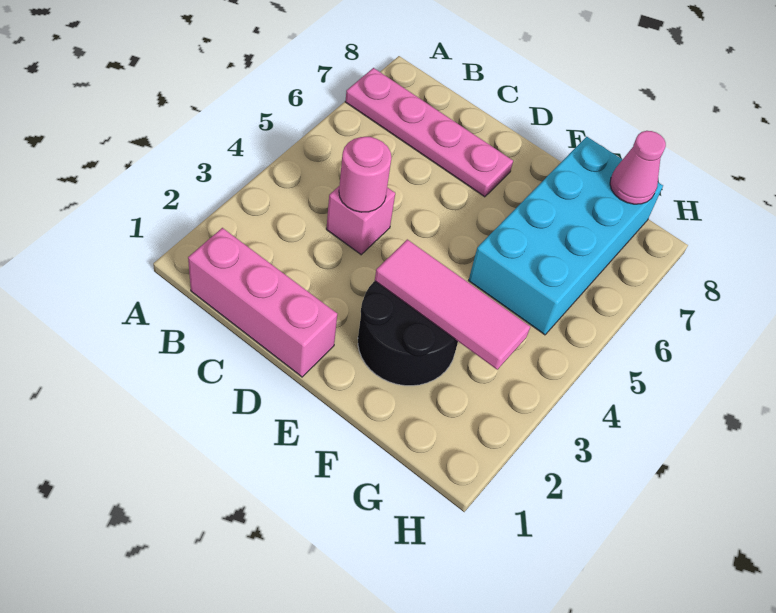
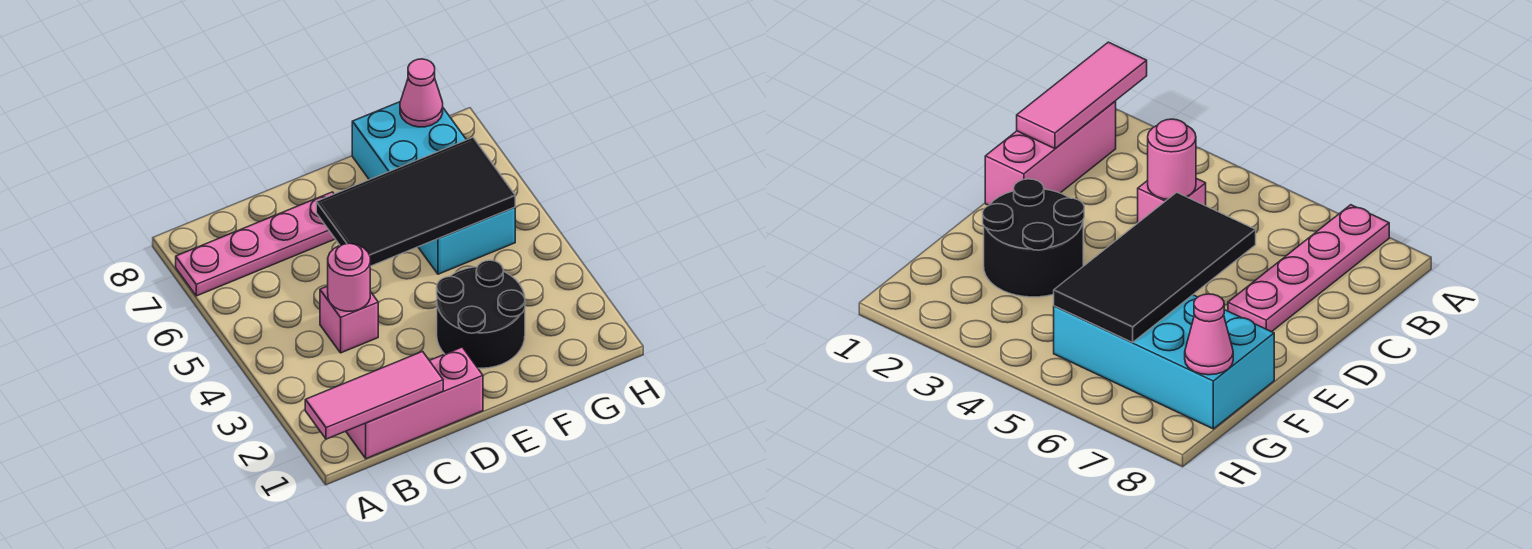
none -> black tile D5:G6 level 2
pink tile E3:G3 level 2 -> pink tile A1:C1 level 2

